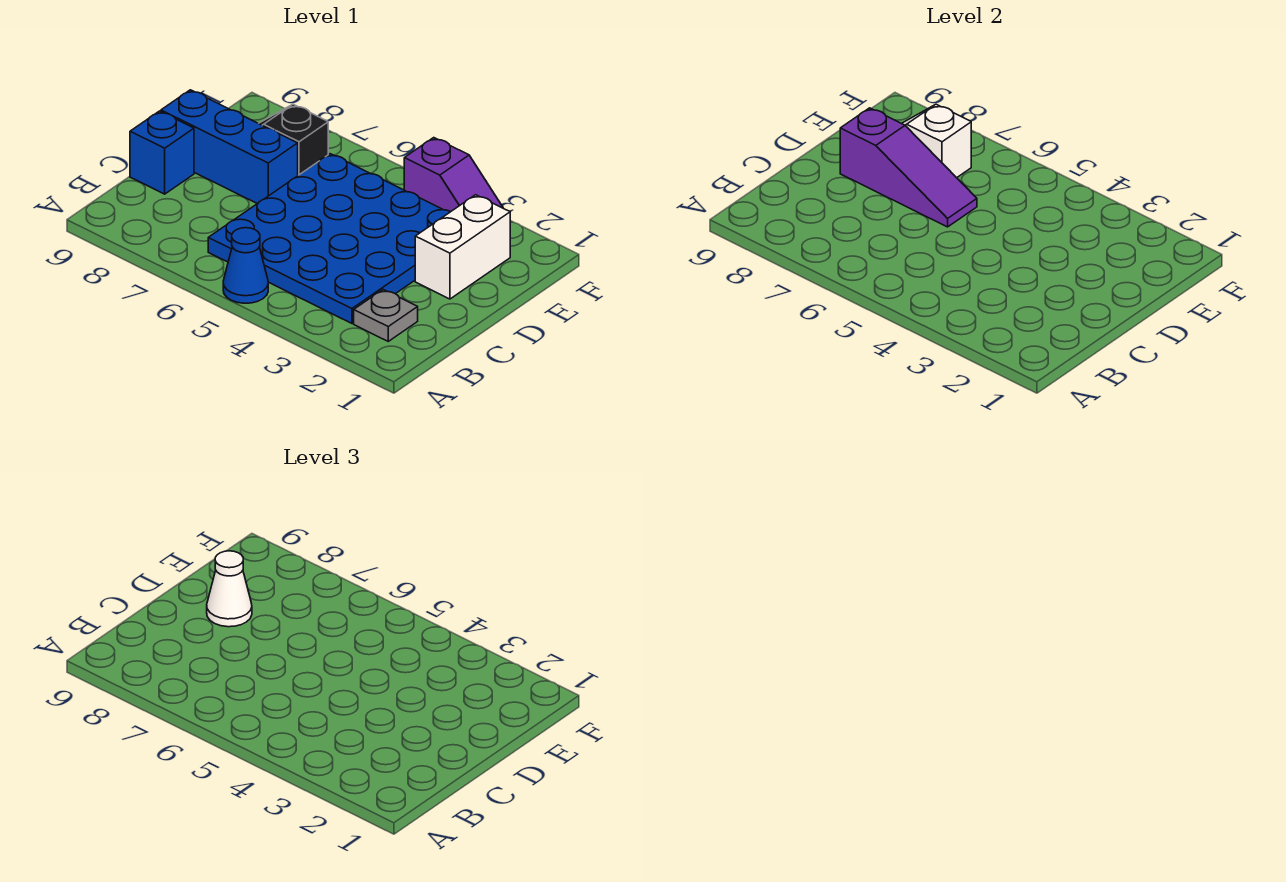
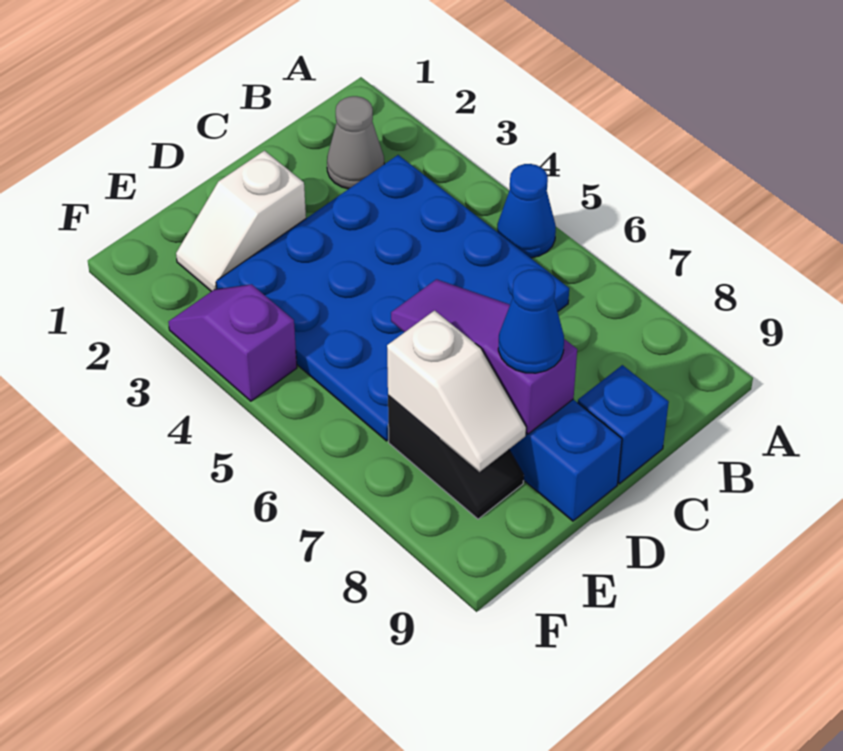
grey plate B2 level 1 -> grey cone B2 level 1
white brick D2:E2 level 1 -> white slope D2:E2 level 1 top D
white cone D8 level 3 -> blue cone D8 level 3

